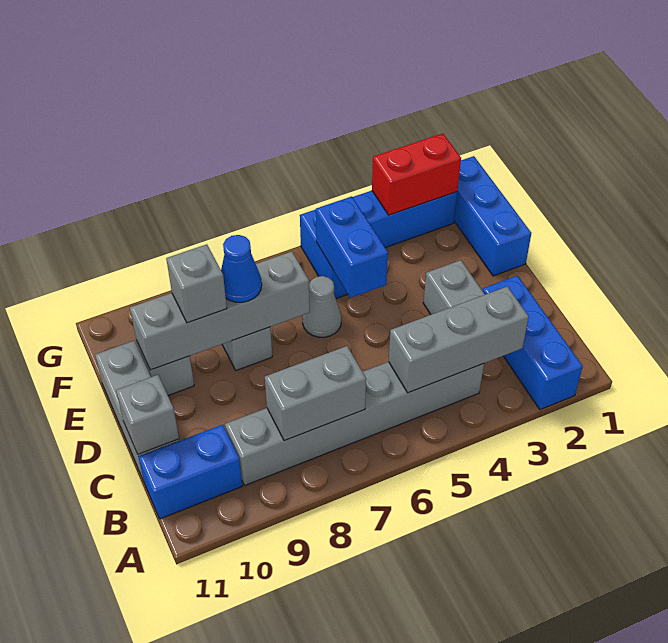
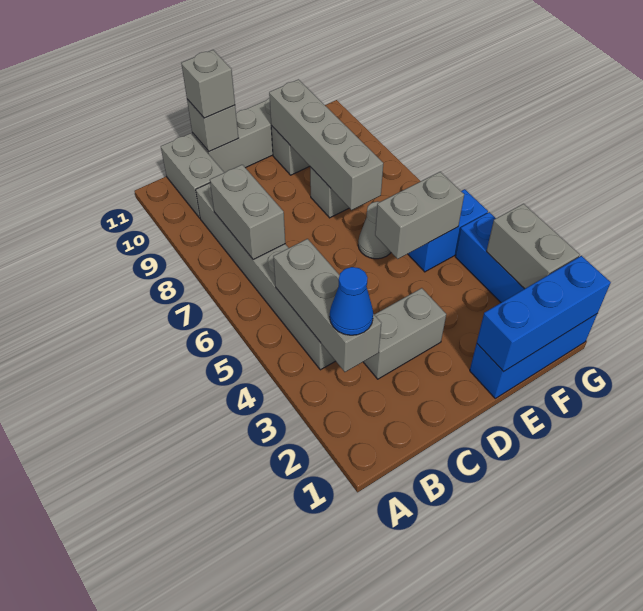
blue brick A2:C2 level 1 -> blue brick E1:G1 level 2
blue brick B10:B11 level 1 -> grey brick B10:B11 level 1
blue brick E5:F5 level 2 -> grey brick E5:F5 level 2
blue cone E8 level 3 -> blue cone B3 level 3
grey brick E9 level 3 -> grey brick C11 level 3
red brick G2:G3 level 2 -> grey brick G2:G3 level 2

